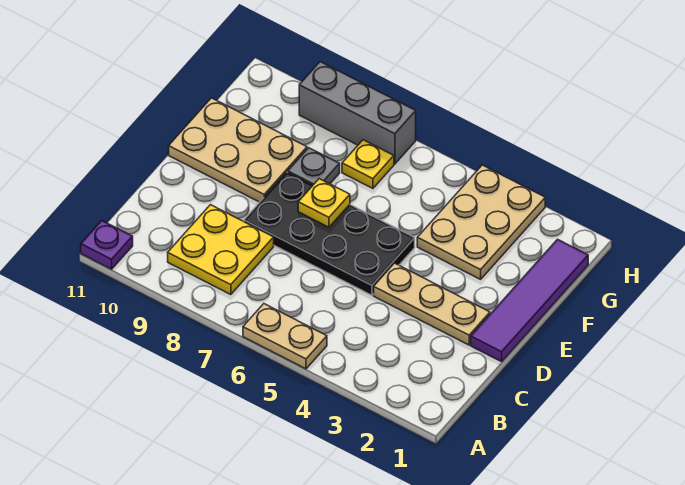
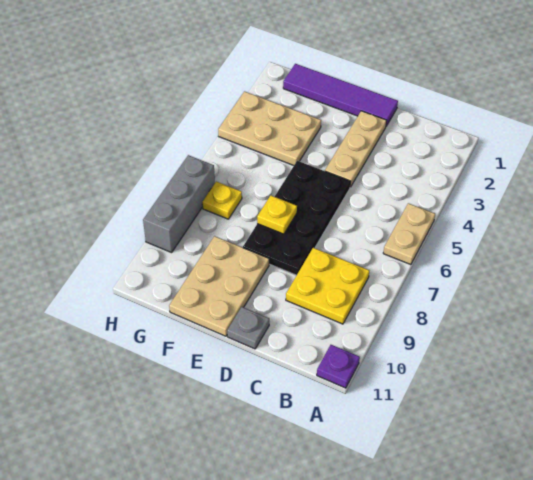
grey plate F8 level 1 -> grey plate D11 level 1

